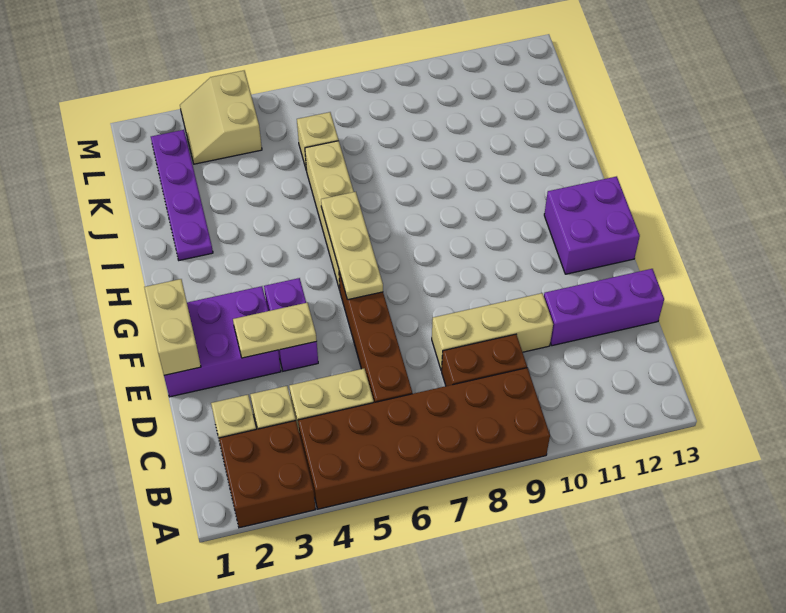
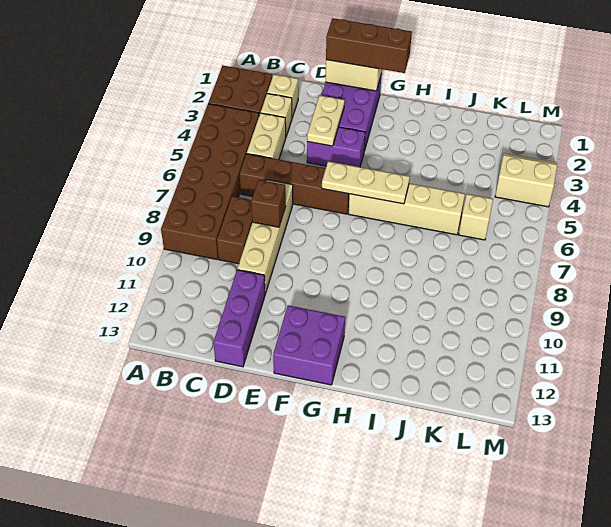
tan brick D8:D10 level 1 -> tan brick D7:D10 level 1
none -> brown brick D8 level 2
none -> brown brick E1:G1 level 3
purple plate I2:L2 level 1 -> none

